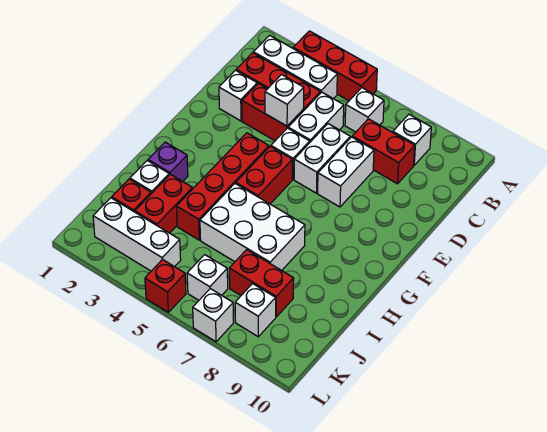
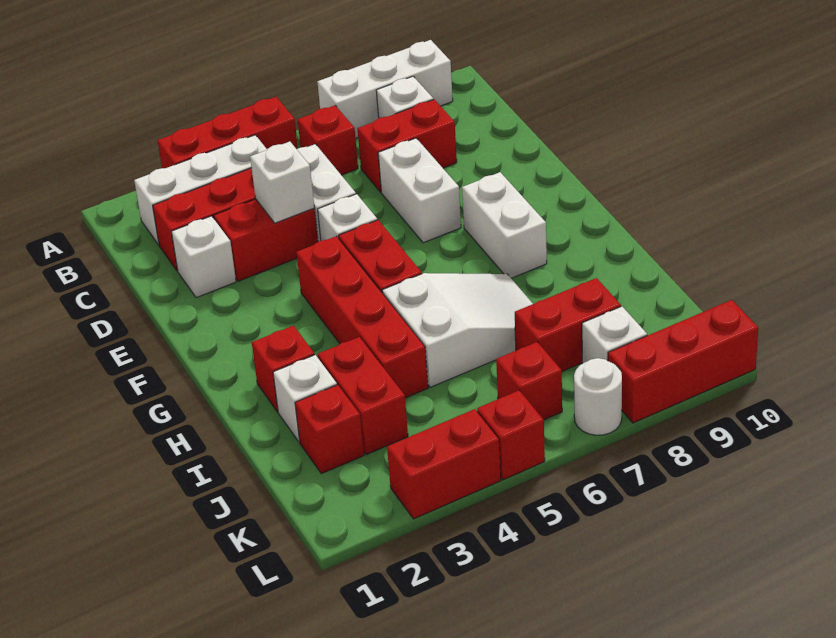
white brick B6 level 1 -> red brick B6 level 1
white brick D6:E6 level 1 -> white brick F8:G8 level 1
purple brick H2 level 1 -> red brick H2 level 1
white brick H5:I7 level 1 -> white slope H5:I7 level 1 top 5
white brick K2:K4 level 1 -> white brick A7:A9 level 1
white brick K6 level 1 -> red brick K6 level 1
none -> red brick L3:L4 level 1
white brick L7 level 1 -> white round brick L7 level 1
none -> red brick L8:L10 level 1

